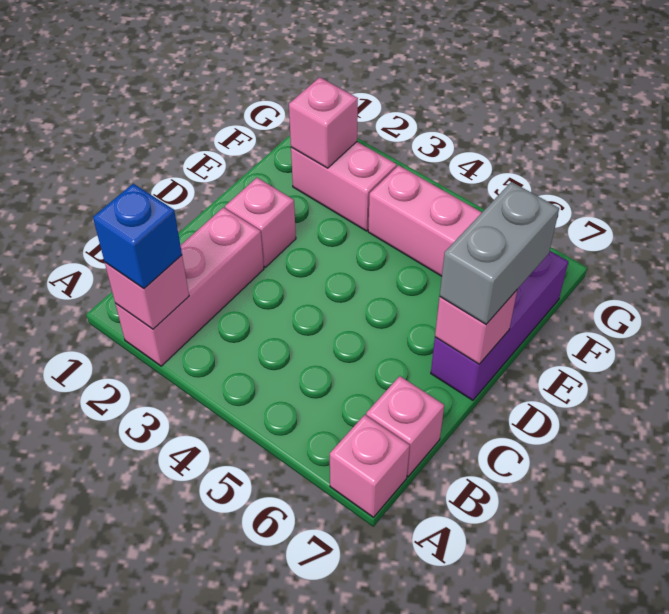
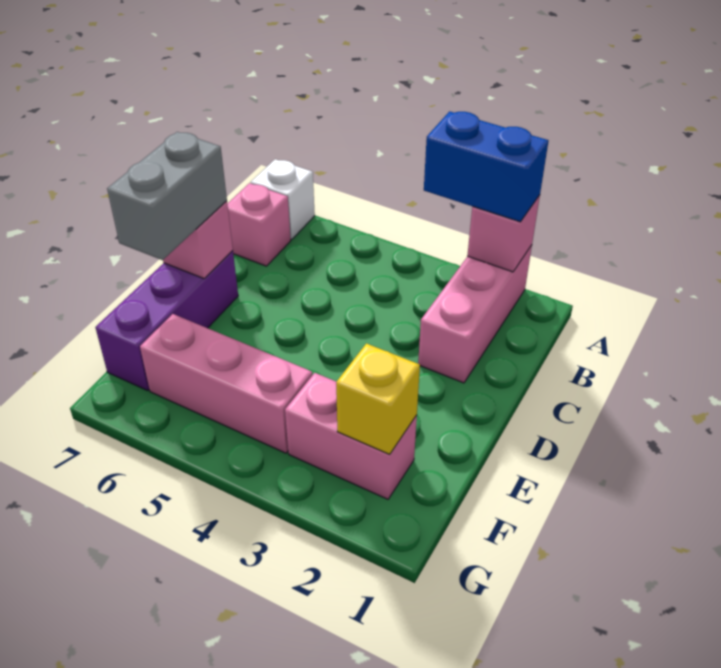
blue brick A2 level 3 -> blue brick A2:A3 level 3
pink brick A7 level 1 -> white brick A7 level 1
pink brick D2 level 1 -> none
pink brick F2 level 2 -> yellow brick F2 level 2

